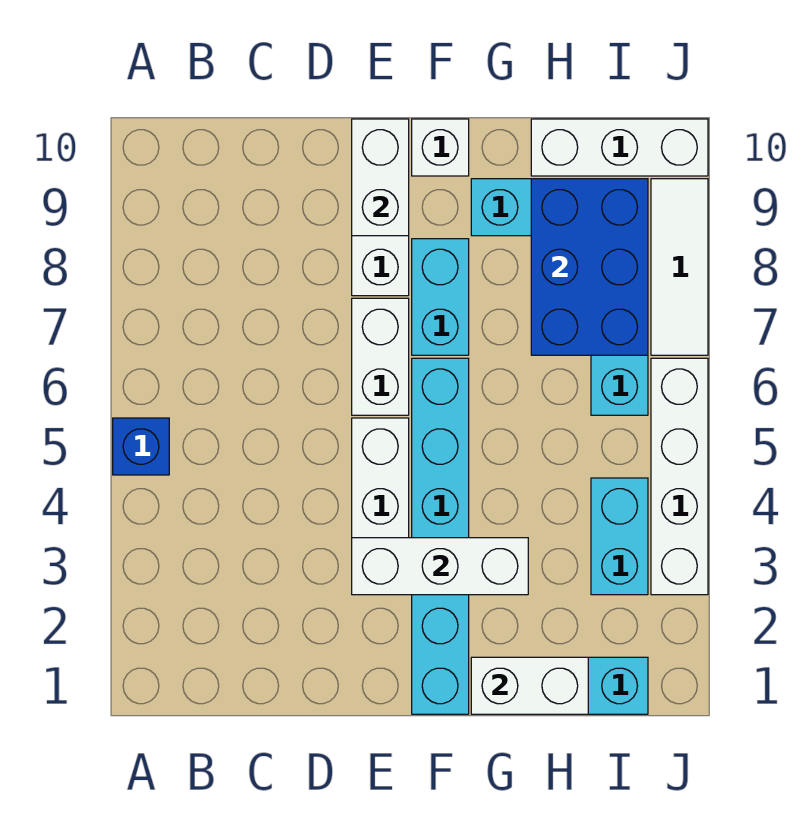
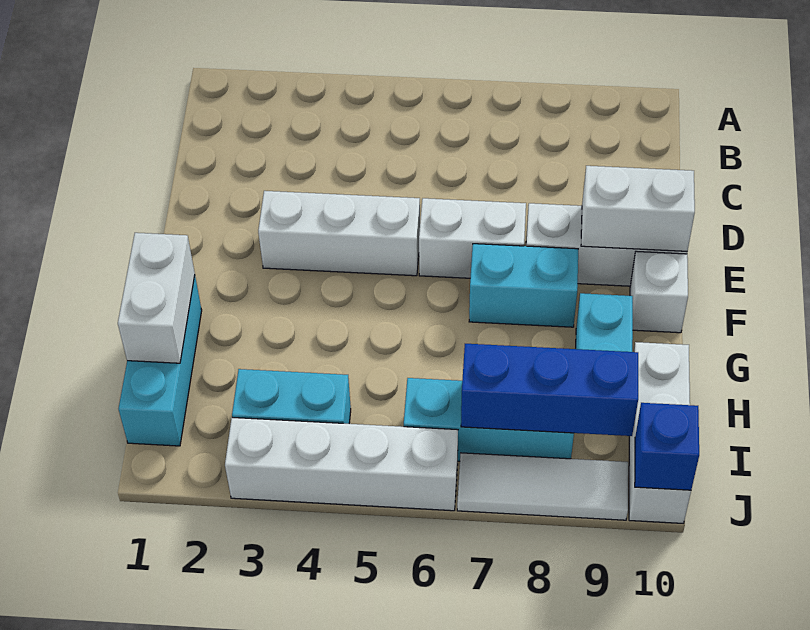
blue brick A5 level 1 -> blue brick J10 level 2
white brick E3:G3 level 2 -> none
cyan brick F1:F6 level 1 -> none
blue brick H7:I9 level 2 -> blue brick I7:I9 level 2

